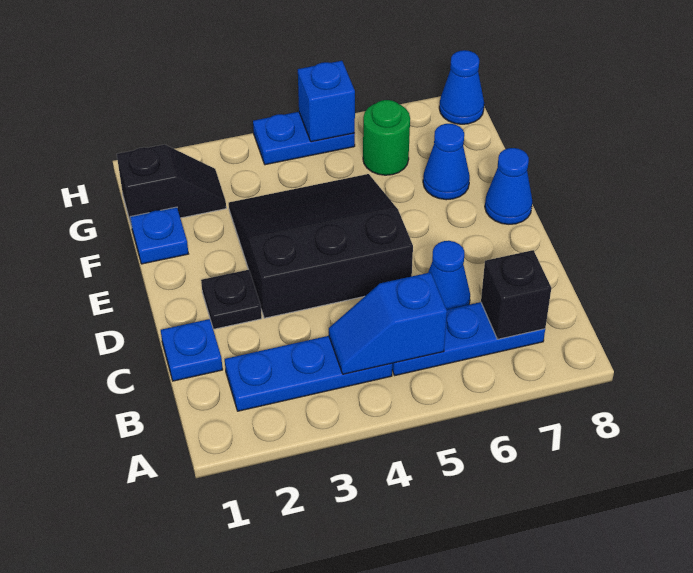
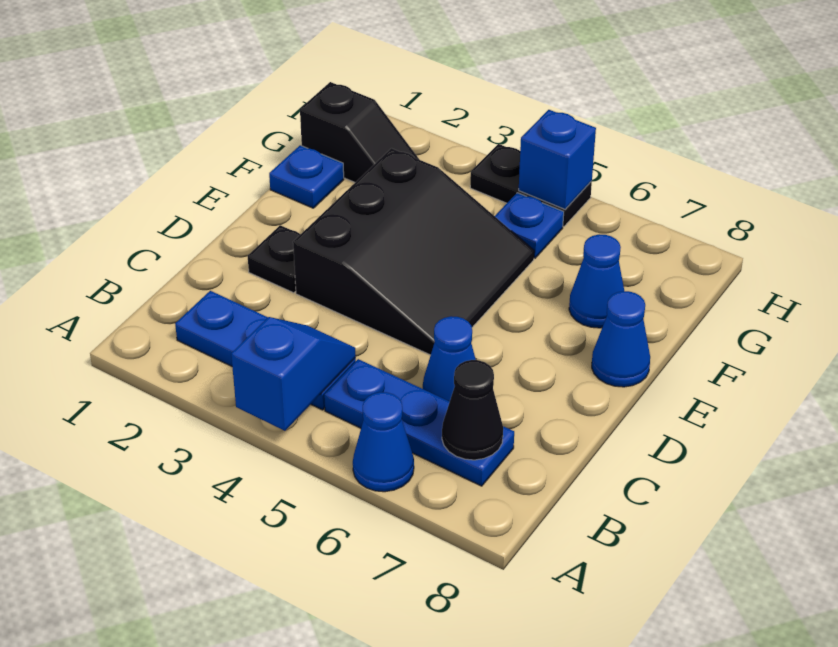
blue slope B4:B5 level 2 top 5 -> blue slope A4:B4 level 2 top A
black brick B7 level 2 -> black cone B7 level 2
blue plate C1 level 1 -> blue plate G5 level 1
black slope D3:F5 level 1 top D -> black slope D3:F5 level 1 top 3
green round brick G6 level 1 -> none
blue plate H4:H5 level 1 -> black plate H4:H5 level 1
blue cone H8 level 1 -> blue cone A6 level 1

